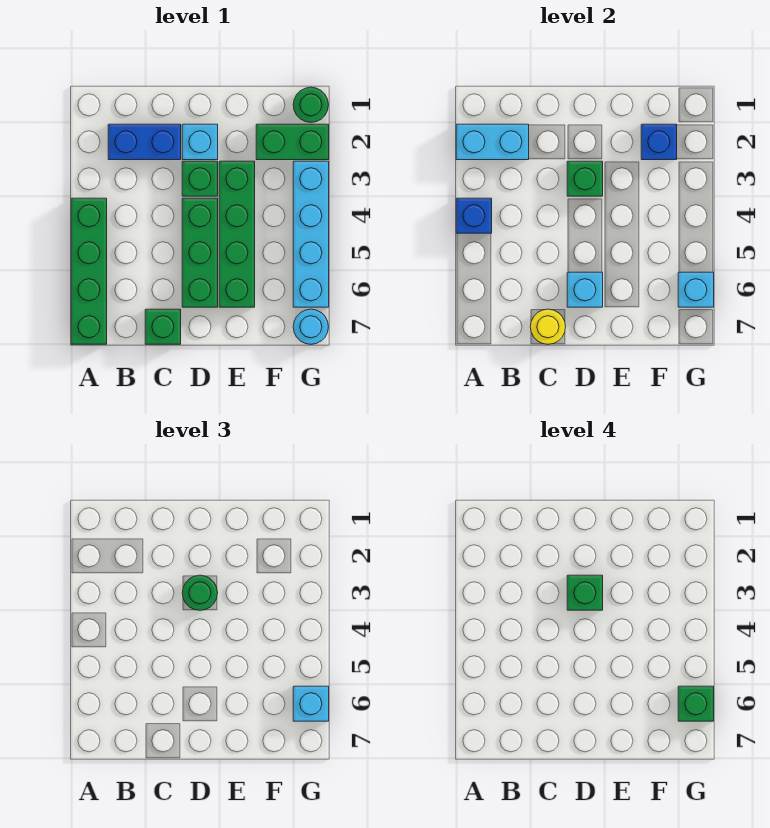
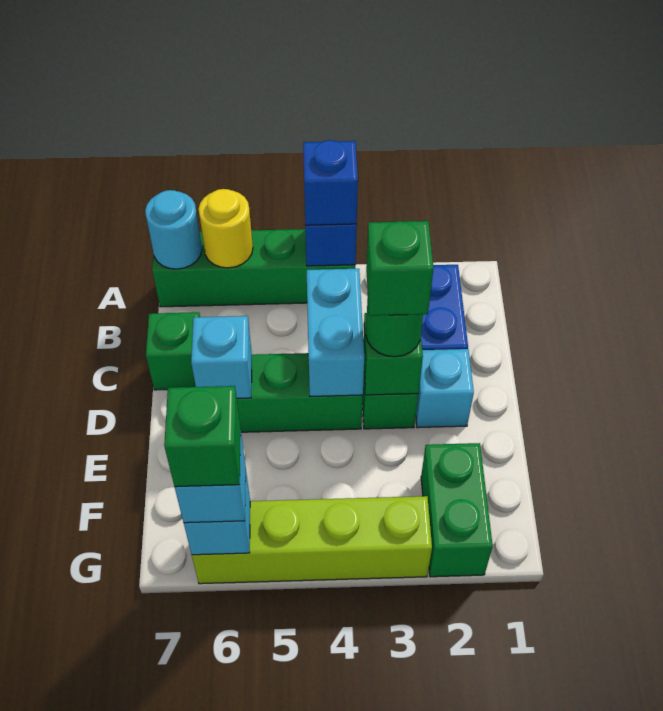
cyan brick A2:B2 level 2 -> cyan brick C4:D4 level 2
yellow round brick C7 level 2 -> yellow round brick A6 level 2
green brick E3:E6 level 1 -> none
blue brick F2 level 2 -> blue brick A4 level 3
green round brick G1 level 1 -> none
cyan brick G3:G6 level 1 -> lime brick G3:G6 level 1
cyan round brick G7 level 1 -> cyan round brick A7 level 2

